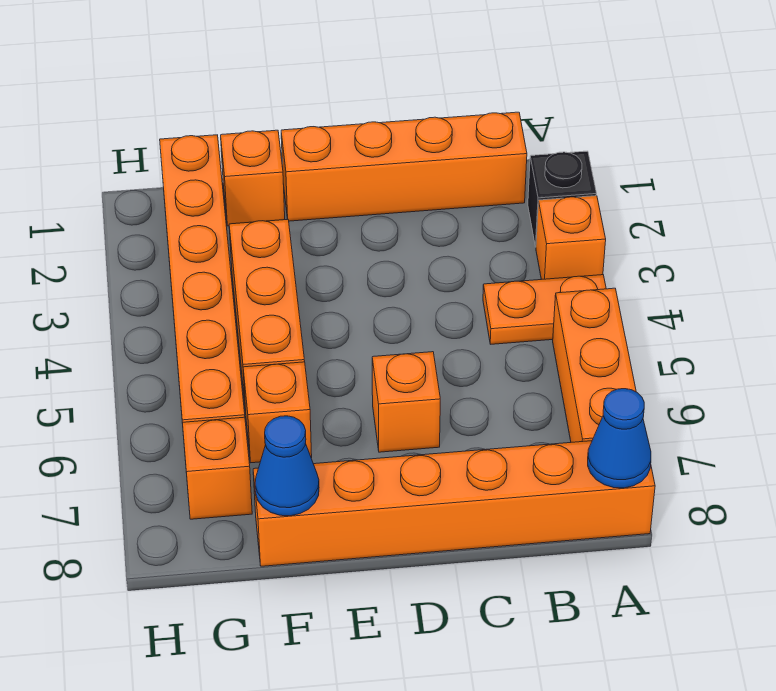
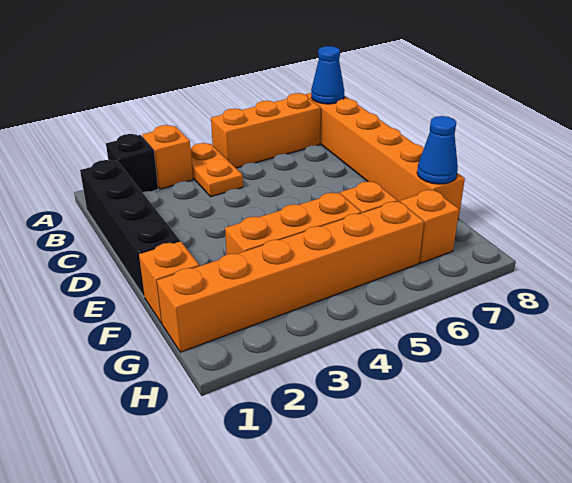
orange brick B1:E1 level 1 -> black brick B1:E1 level 1
orange brick D6 level 1 -> none

